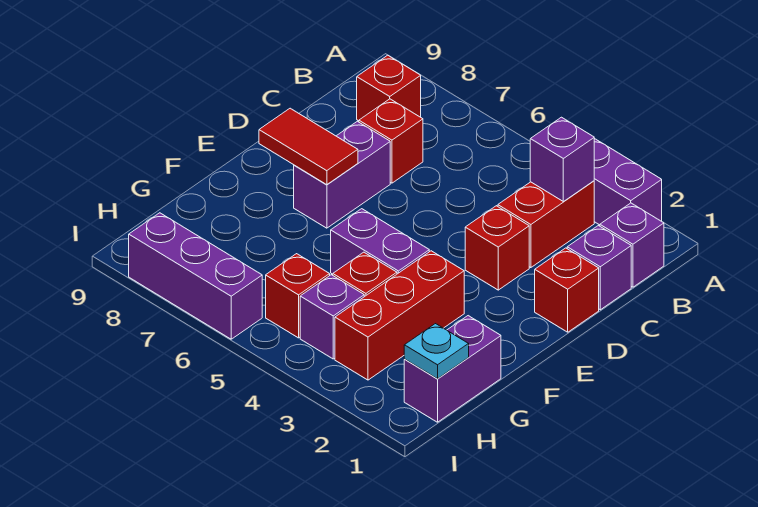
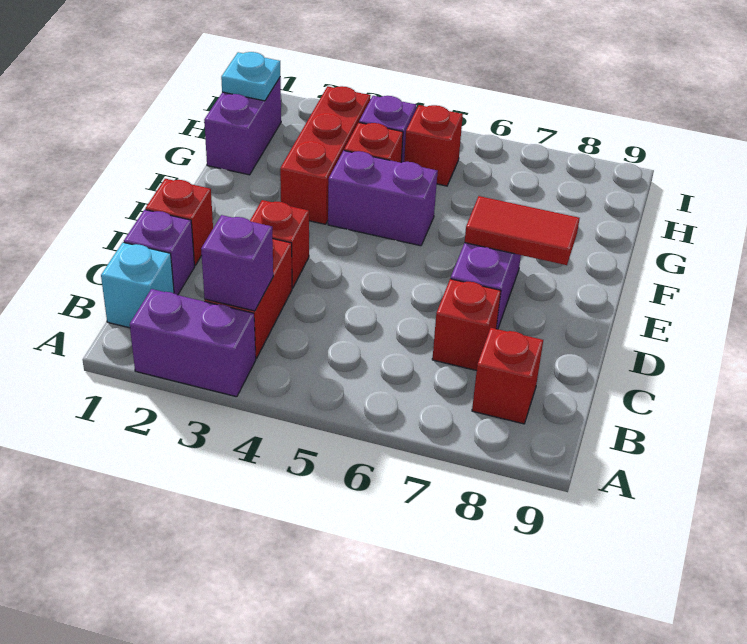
purple brick B1 level 1 -> cyan brick B1 level 1
purple brick I6:I8 level 1 -> none

